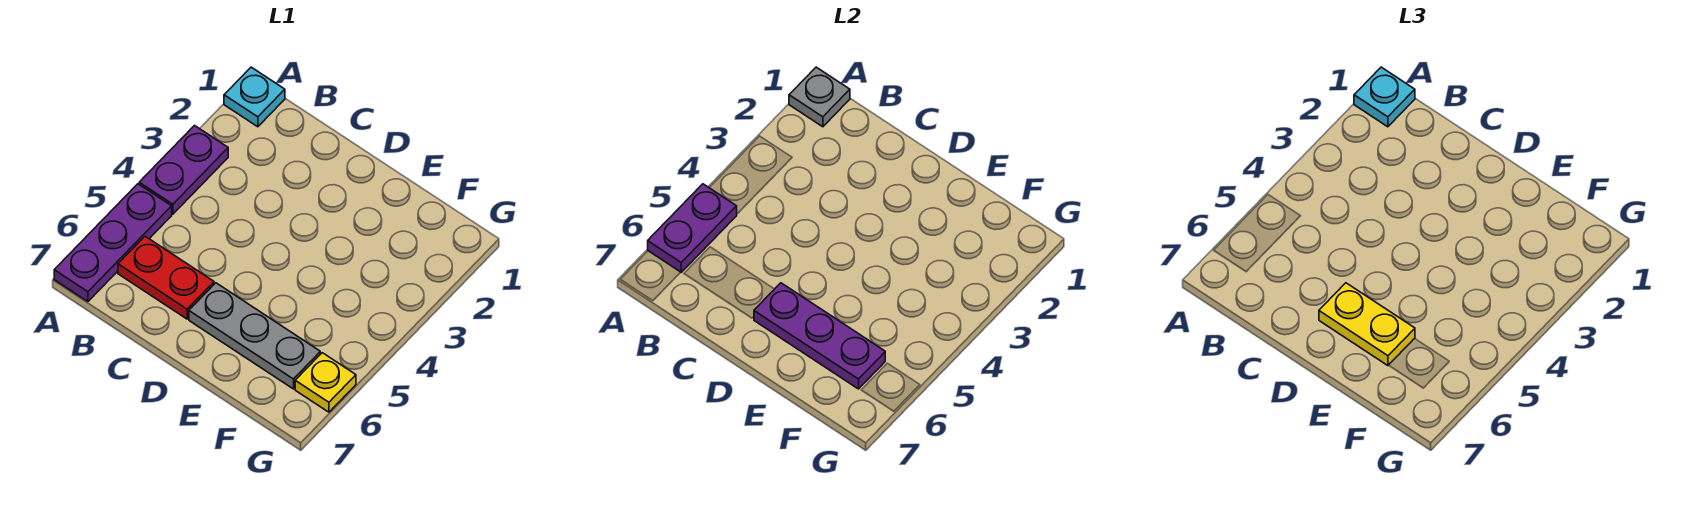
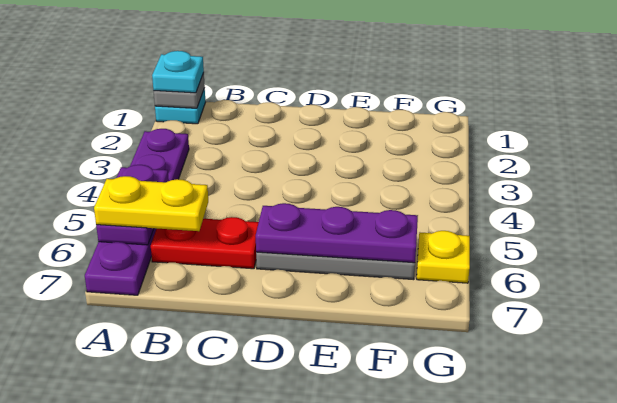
yellow plate D6:E6 level 3 -> yellow plate A6:B6 level 3

